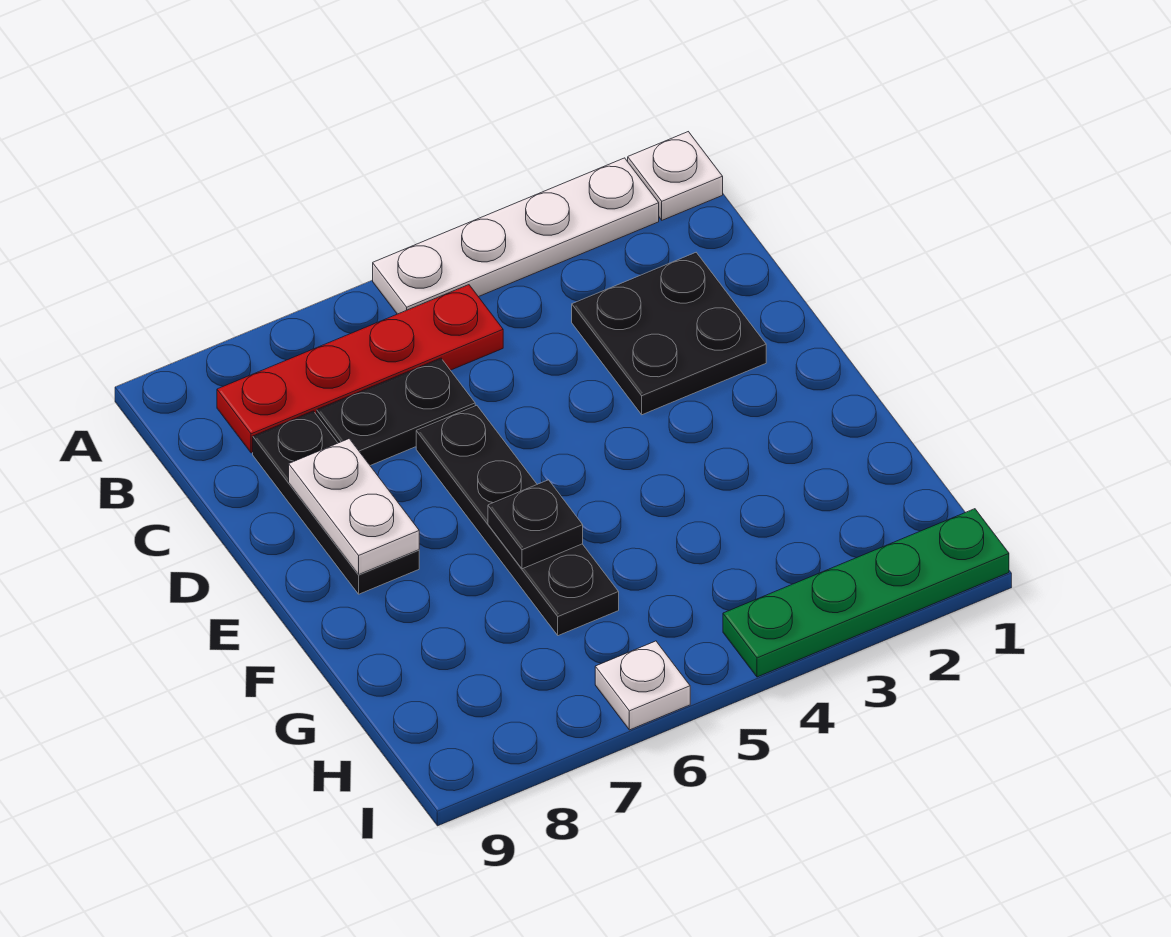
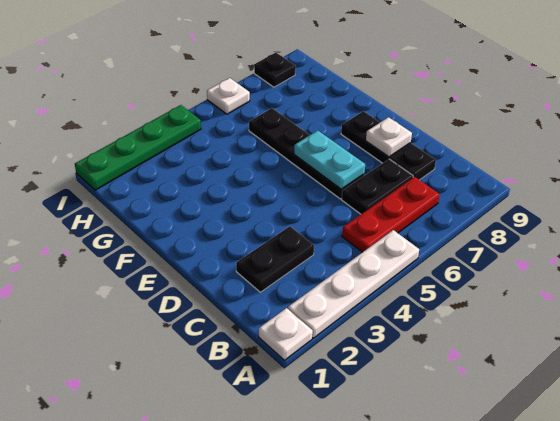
red plate B5:B8 level 1 -> red plate B5:B7 level 1
black plate C2:D3 level 1 -> black plate C2:C3 level 1
none -> cyan plate D6:E6 level 2
white plate D8:E8 level 2 -> white plate D8 level 2
black plate F6 level 2 -> black plate I8 level 1

